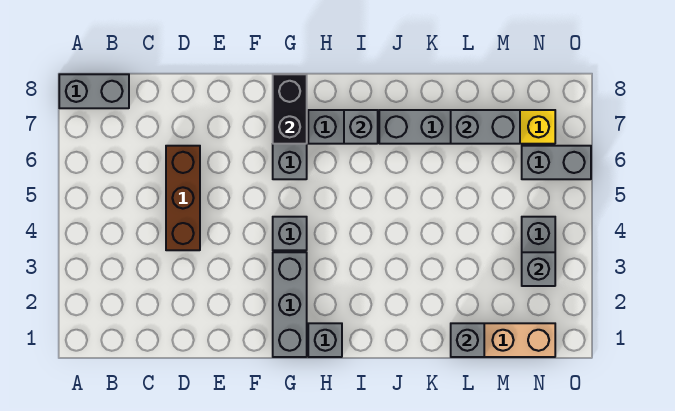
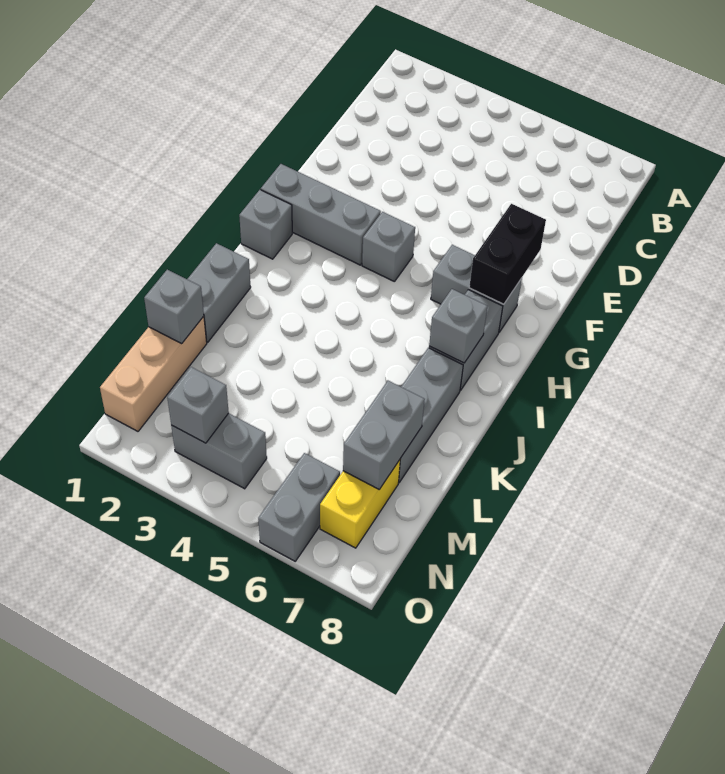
grey brick A8:B8 level 1 -> grey brick J1:K1 level 1
brown brick D4:D6 level 1 -> none
black brick G7:G8 level 2 -> black brick F7:G7 level 2

